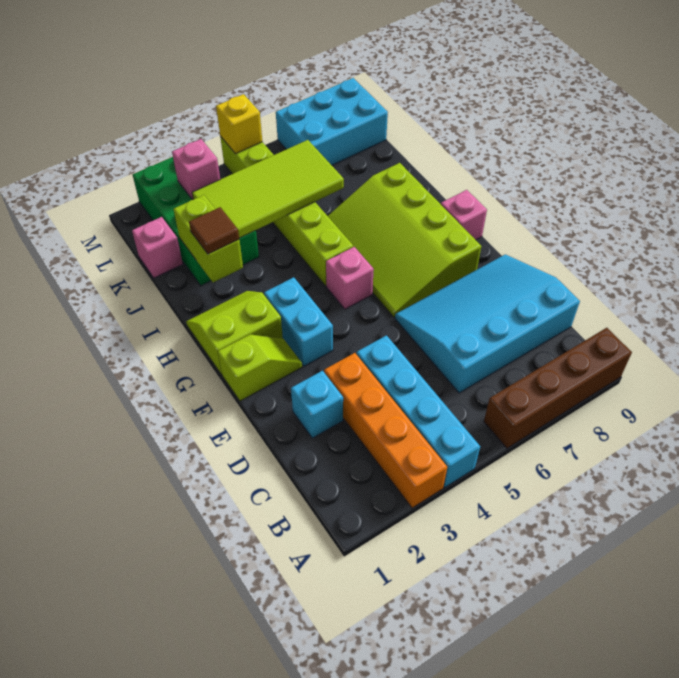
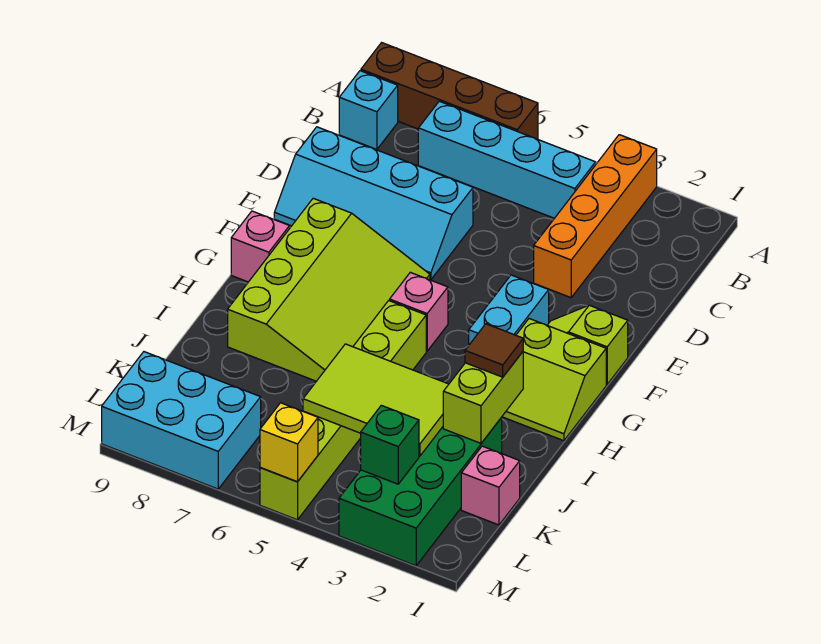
cyan brick A4:D4 level 1 -> cyan brick B4:B7 level 1
cyan slope C6:E9 level 1 top C -> cyan slope D6:E9 level 1 top D
cyan brick D2 level 1 -> cyan brick B9 level 1
lime tile J3:K6 level 2 -> lime tile J3:K5 level 2
pink brick L3 level 2 -> green brick L3 level 2

